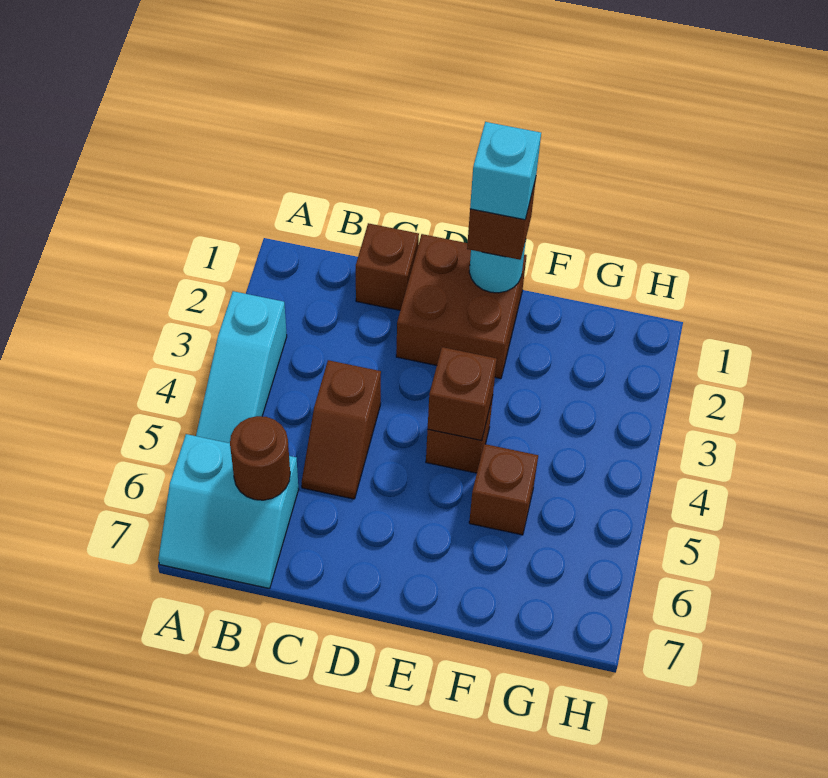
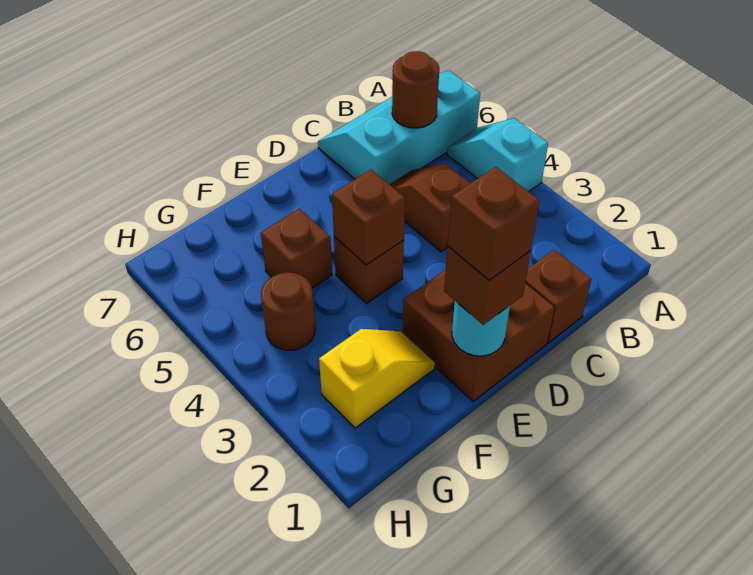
cyan slope A3:A5 level 1 top 3 -> cyan slope A4:A5 level 1 top 4
cyan slope A6:B7 level 1 top 6 -> cyan slope A6:C7 level 1 top 6
cyan brick E1 level 4 -> brown brick E1 level 4
none -> yellow slope F2:G2 level 1 top G
none -> brown round brick G4 level 1

